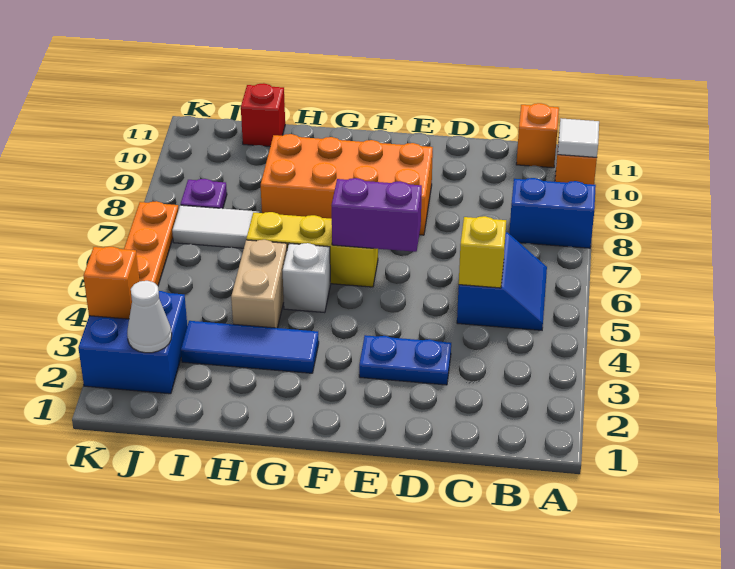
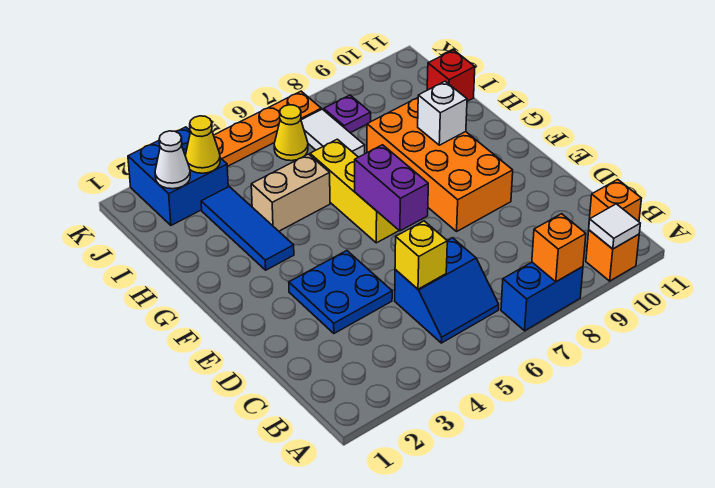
blue brick A8:B8 level 1 -> blue brick A7:A8 level 1
blue plate D3:E3 level 1 -> blue plate D3:E4 level 1
white brick G5 level 1 -> white brick G9 level 2
none -> yellow cone J3 level 2
none -> yellow cone J6 level 1
orange brick K3 level 2 -> orange brick A8 level 2

